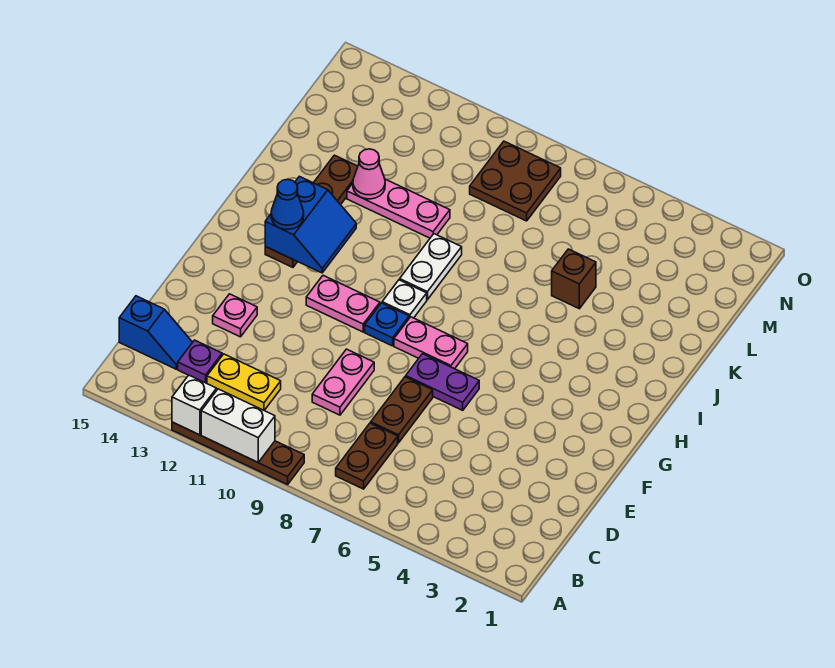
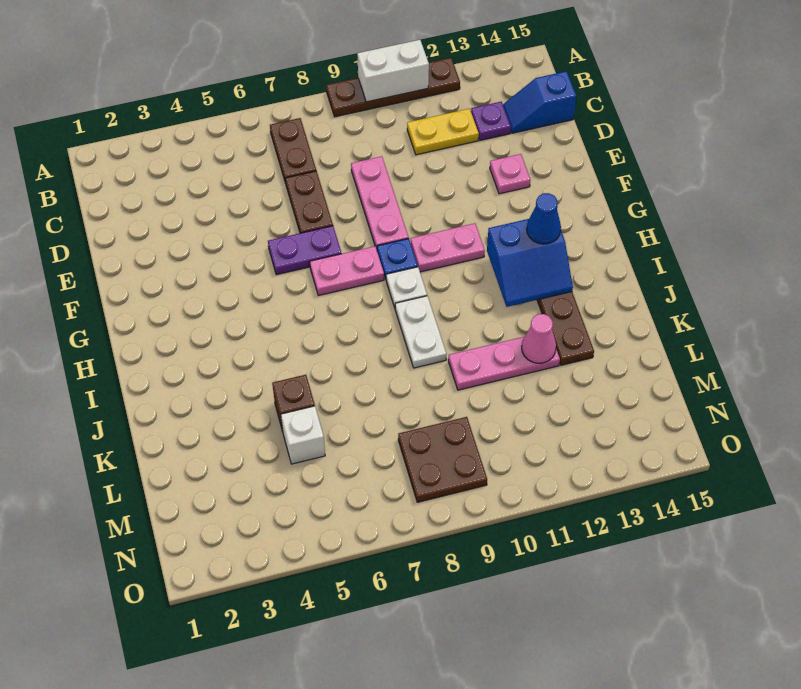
white brick A12 level 2 -> white brick L5 level 1
pink plate D9:E9 level 1 -> pink plate D9:F9 level 1
blue slope H12:I13 level 2 top 13 -> blue slope H12:I13 level 2 top H

